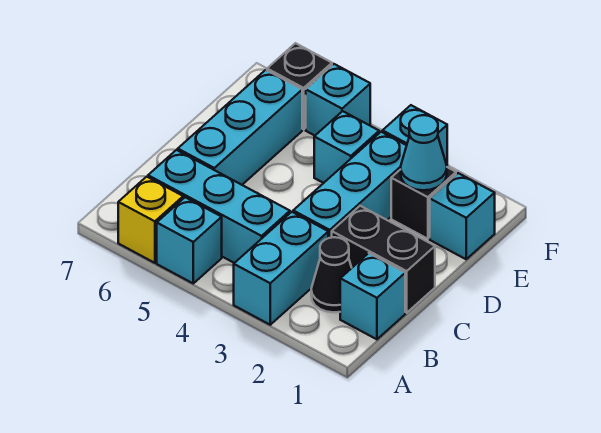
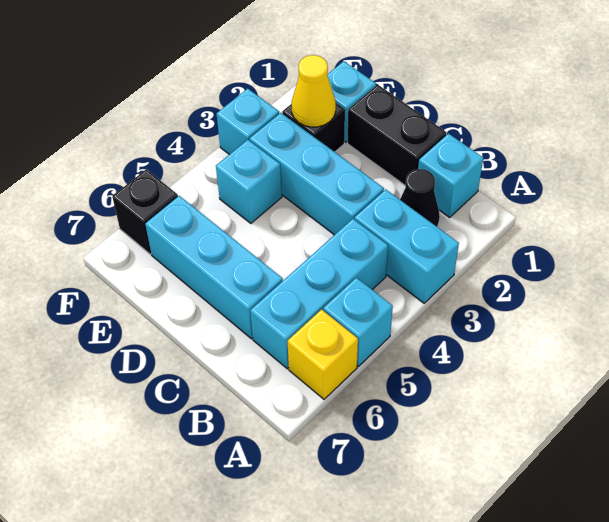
black brick C1:C2 level 1 -> black brick C1:D1 level 1
cyan cone E2 level 2 -> yellow cone E2 level 2
cyan brick F5 level 1 -> none

